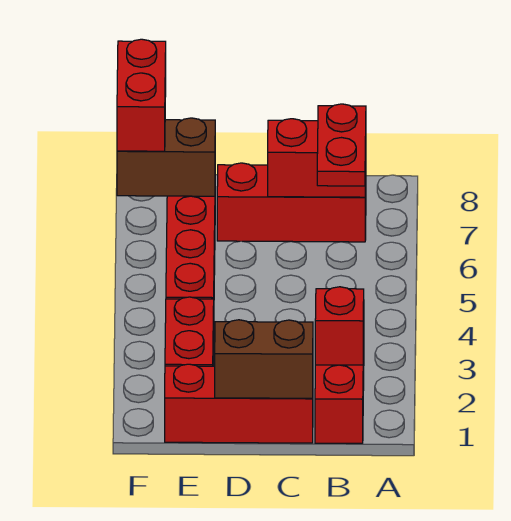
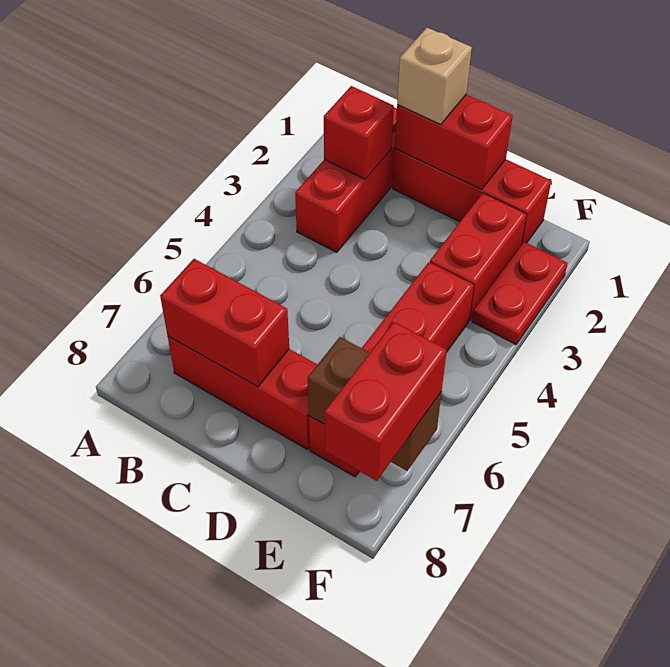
red plate B6:B7 level 3 -> red plate F2:F3 level 1
brown brick C1:D1 level 2 -> red brick C1:D1 level 2
none -> tan brick C1 level 3

